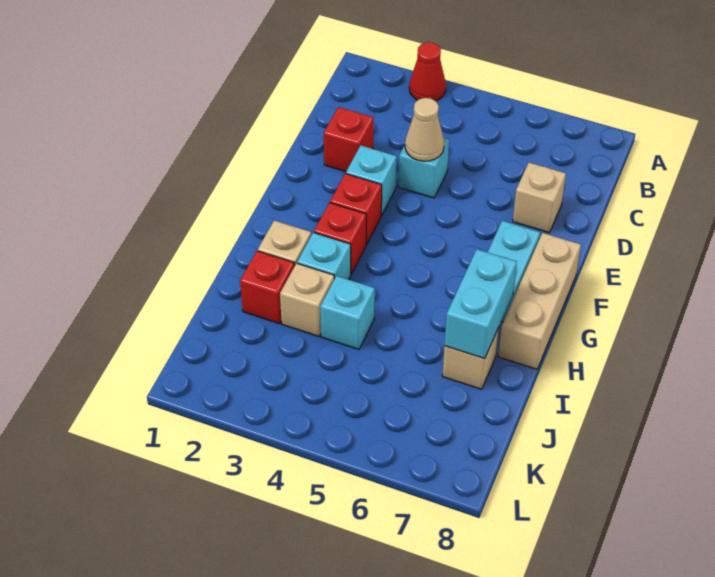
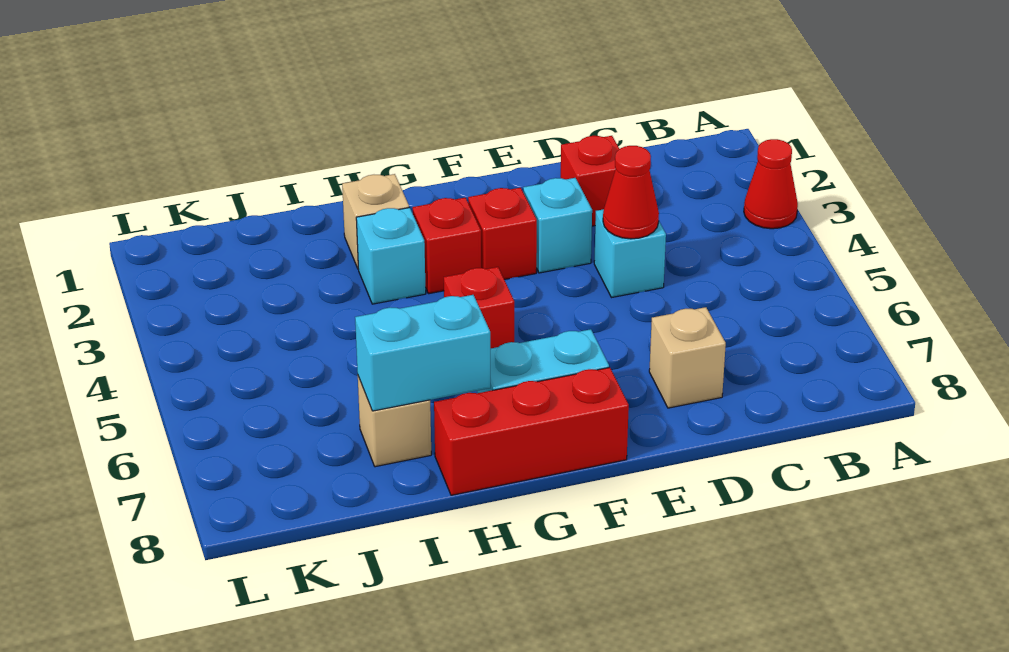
tan cone D4 level 2 -> red cone D4 level 2
tan brick F8:H8 level 1 -> red brick F8:H8 level 1
red brick I2 level 1 -> red brick G5 level 1
tan brick I3 level 1 -> none
cyan brick I4 level 1 -> none

